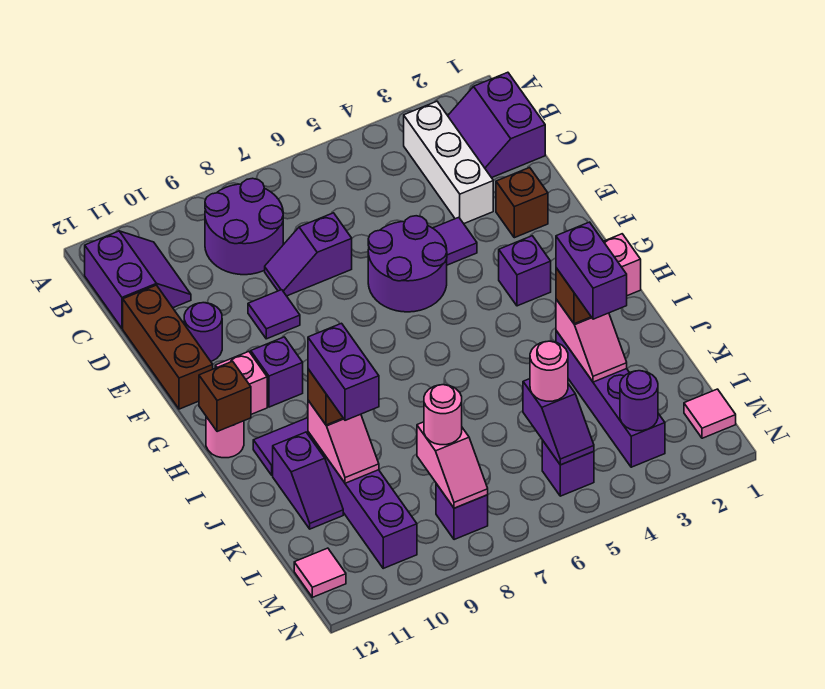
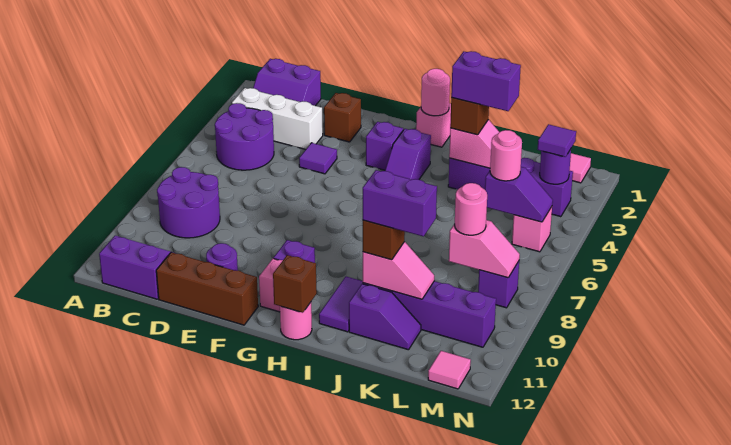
purple slope D7:D8 level 1 top 7 -> purple slope H3:H4 level 1 top 3
purple round brick E5:F6 level 1 -> purple round brick B4:C5 level 1
purple tile E9 level 1 -> purple tile M3 level 3
none -> pink round brick H1 level 2
purple brick M5 level 1 -> pink brick M5 level 1

